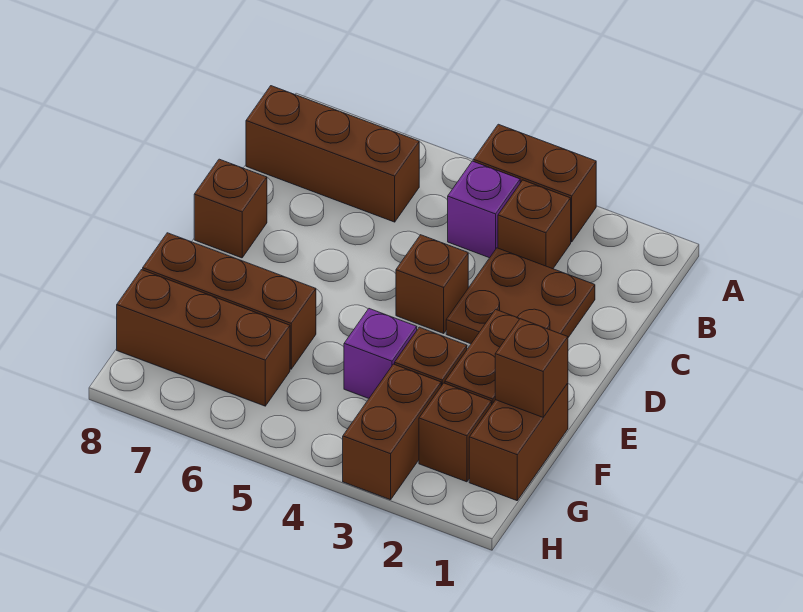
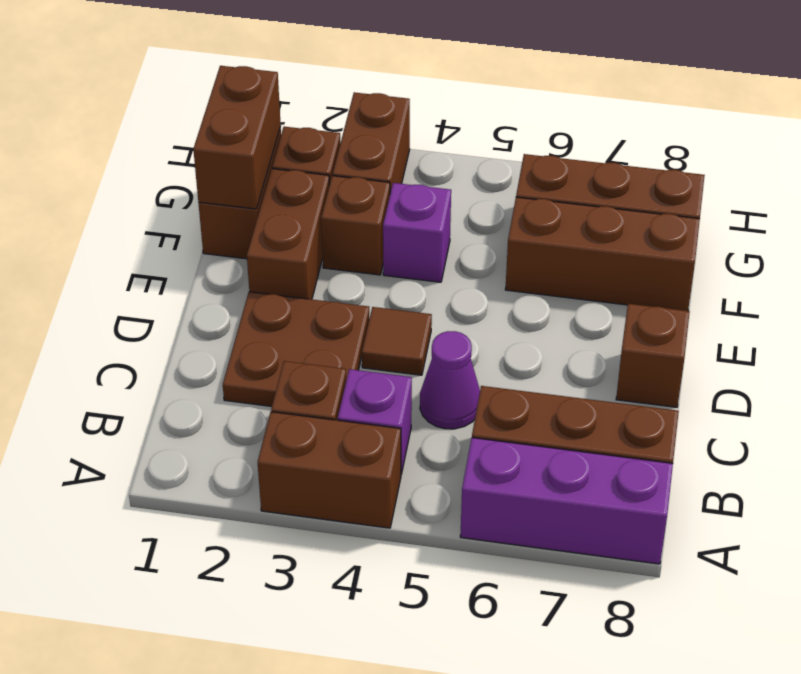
none -> purple brick A6:A8 level 1
none -> purple cone C5 level 1
brown brick D4 level 1 -> brown tile D4 level 1
brown brick F1 level 2 -> brown brick F1:G1 level 2

